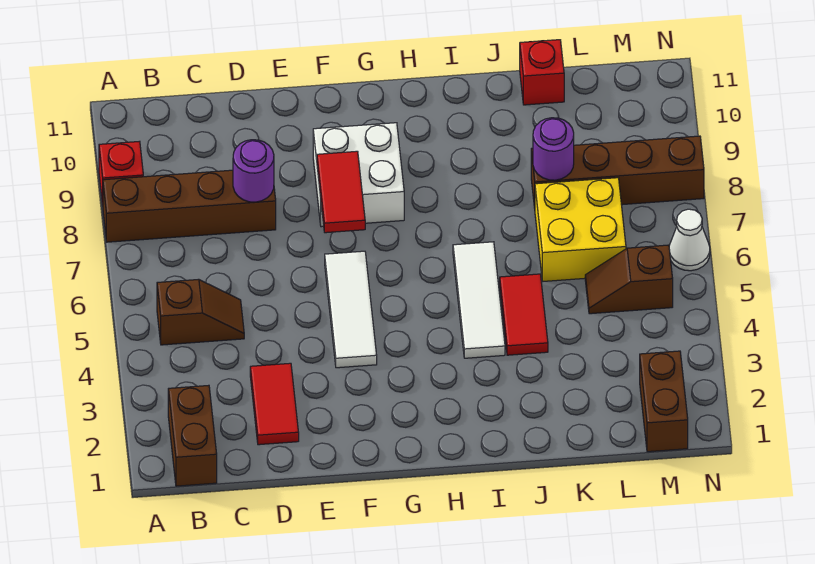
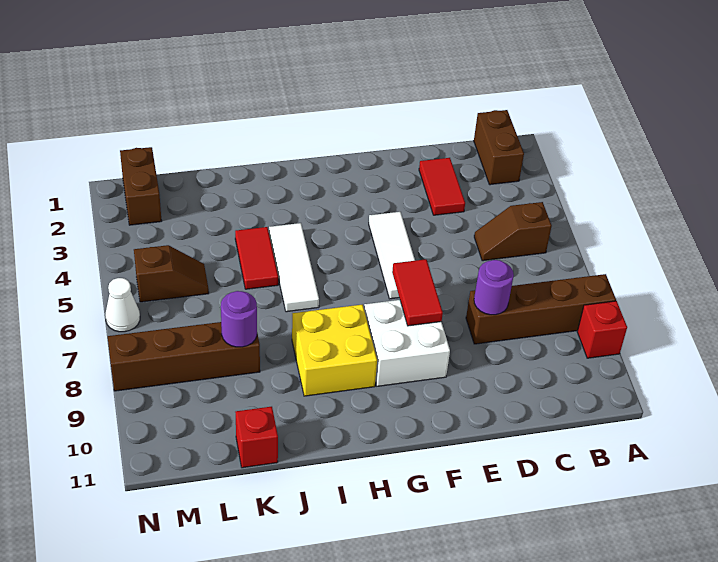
yellow brick K6:L7 level 1 -> yellow brick H8:I9 level 1

